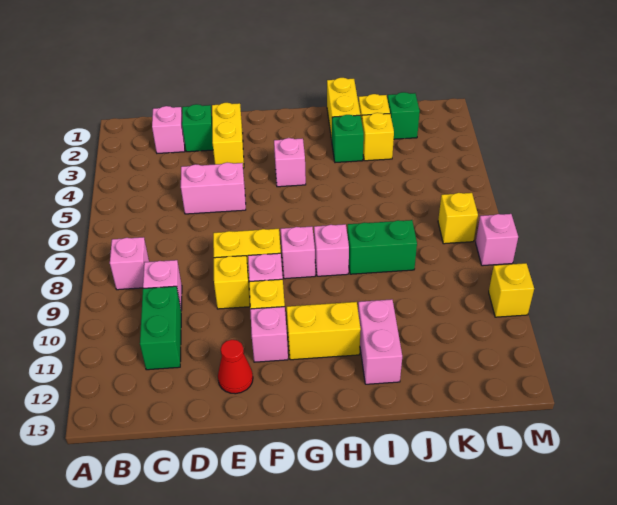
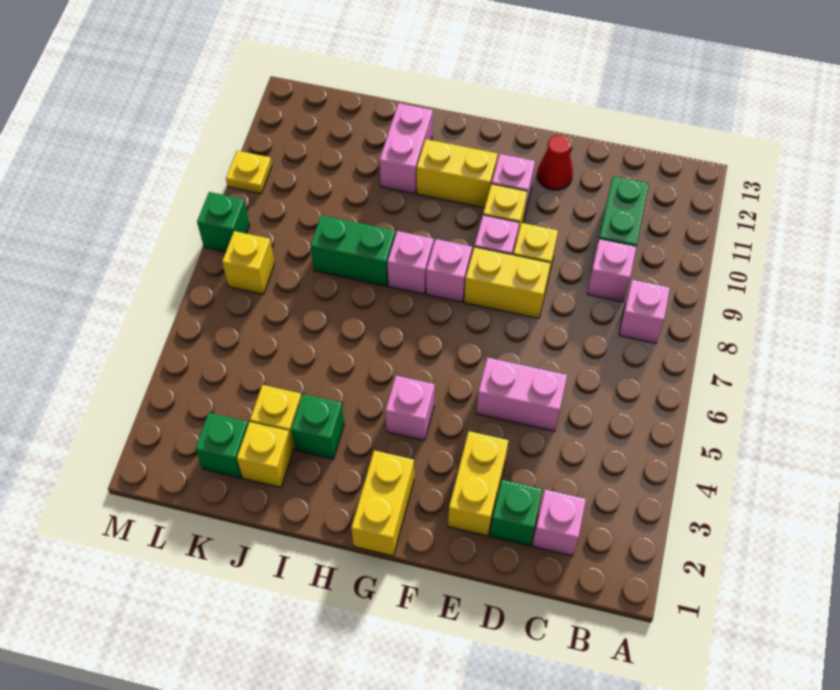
yellow brick I1:I2 level 1 -> yellow brick G1:G2 level 1
pink brick M8 level 1 -> green brick M8 level 1
yellow brick M10 level 1 -> yellow plate M10 level 1

